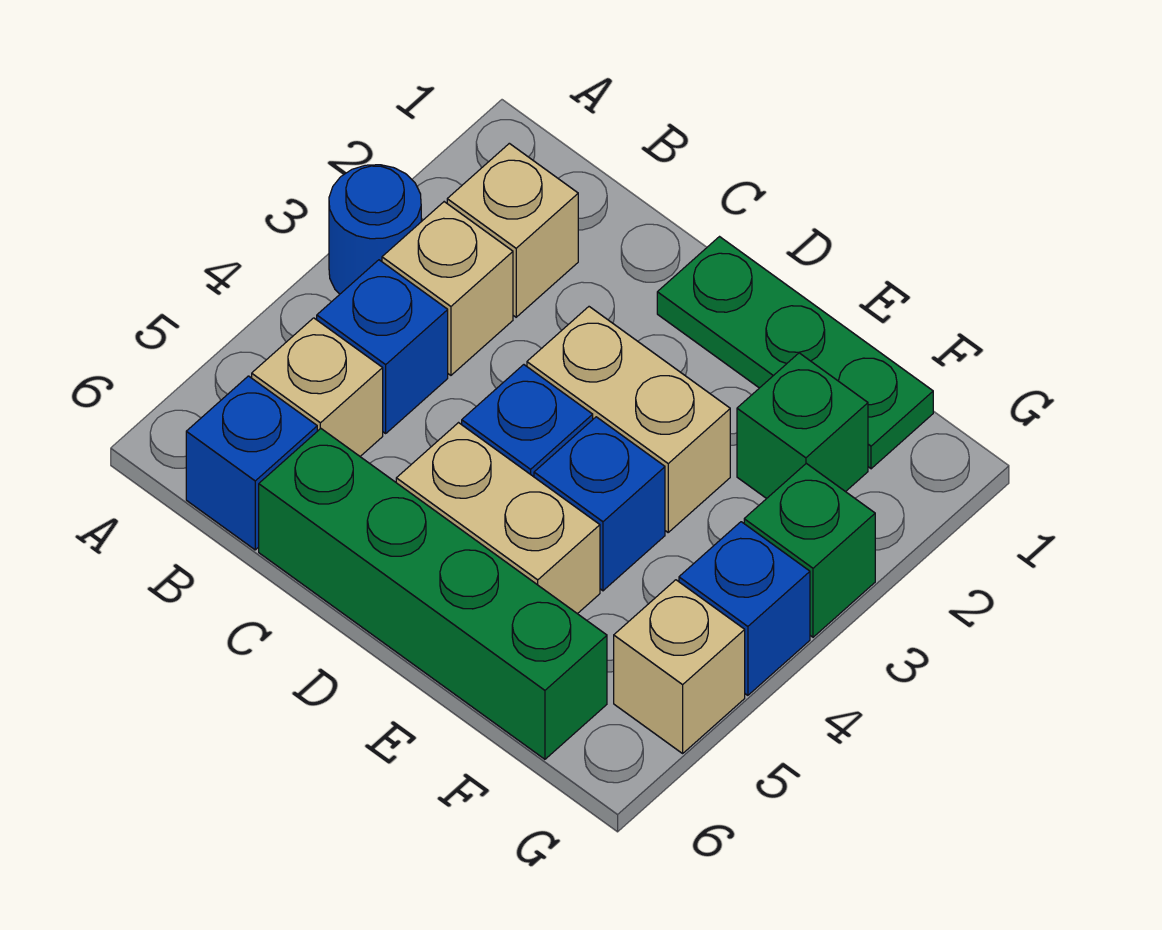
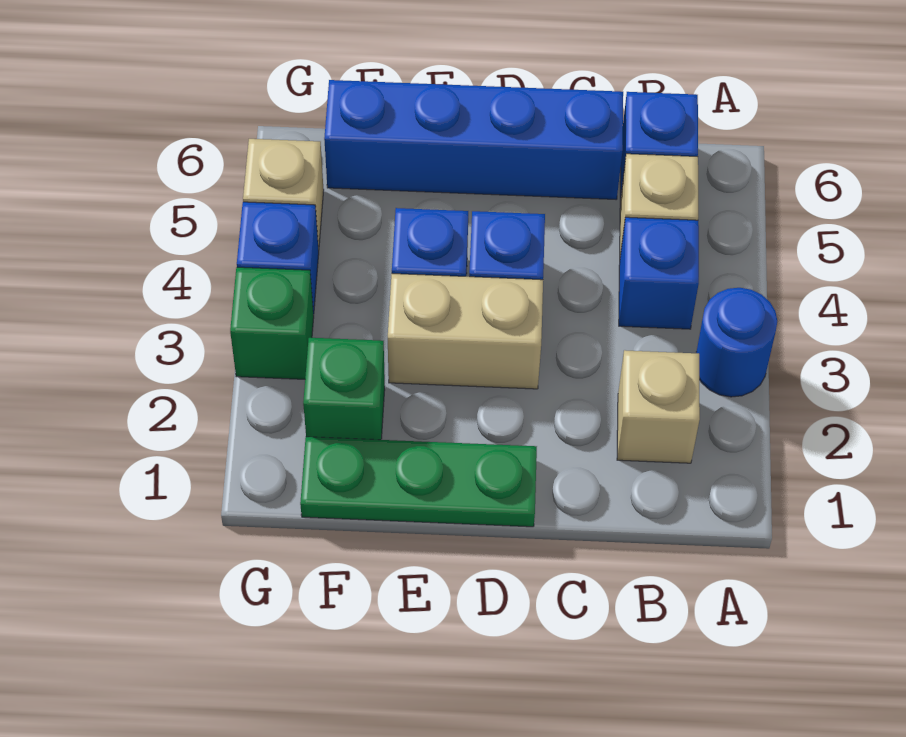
tan brick B3 level 1 -> none
green brick C6:F6 level 1 -> blue brick C6:F6 level 1
tan brick D5:E5 level 1 -> none

